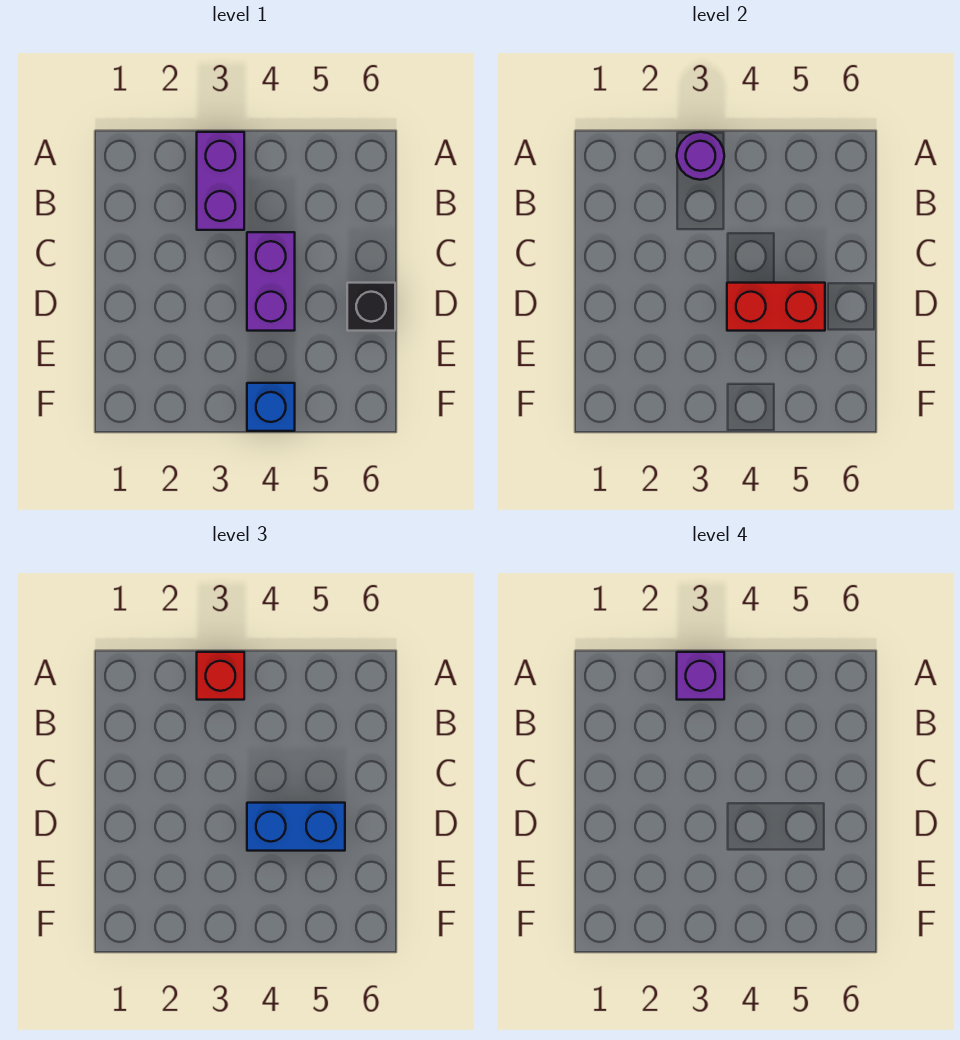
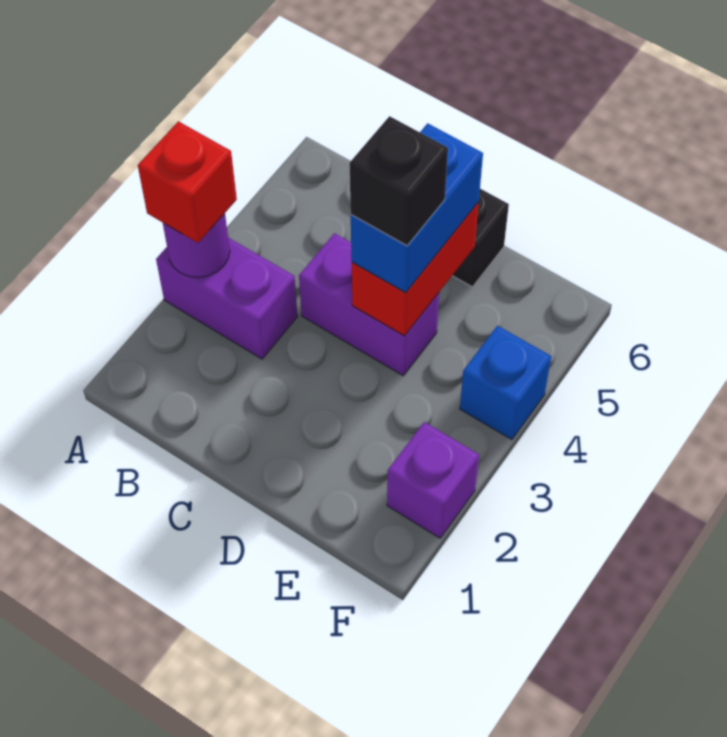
purple brick A3 level 4 -> purple brick F2 level 1
none -> black brick D4 level 4

